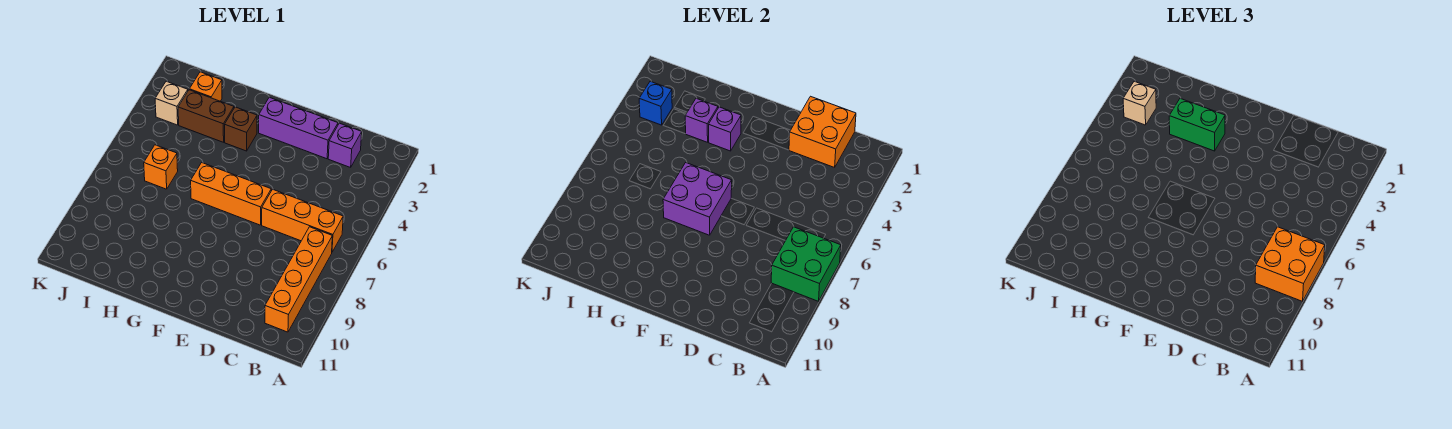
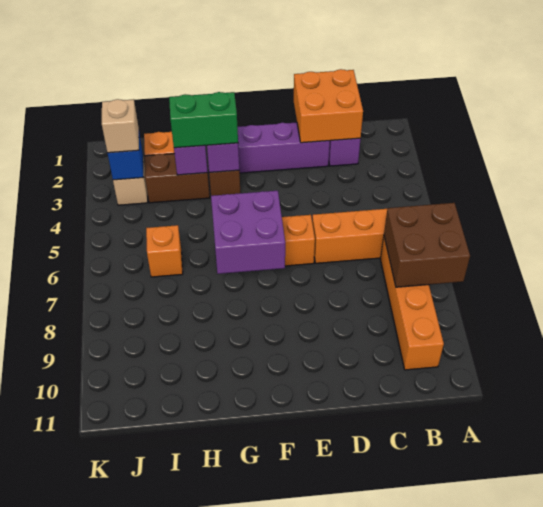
green brick A7:B8 level 2 -> brown brick A7:B8 level 2
orange brick A7:B8 level 3 -> none

